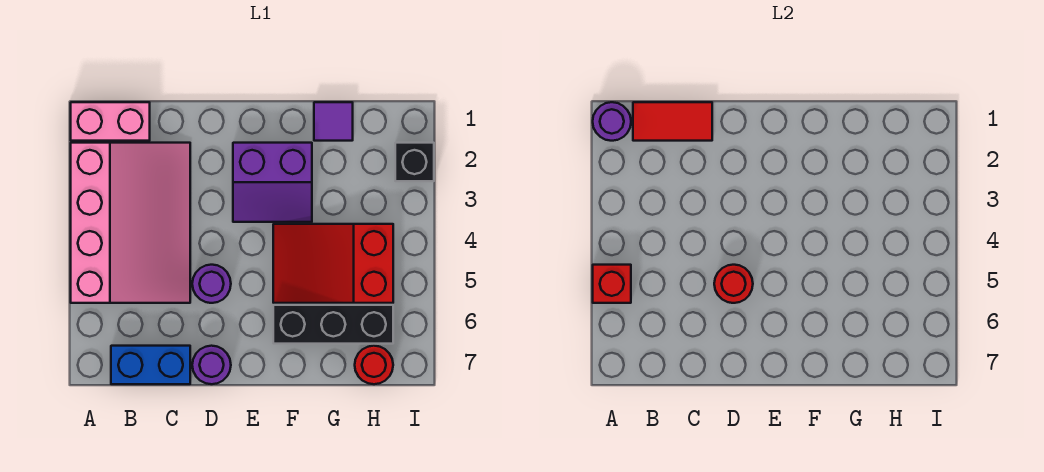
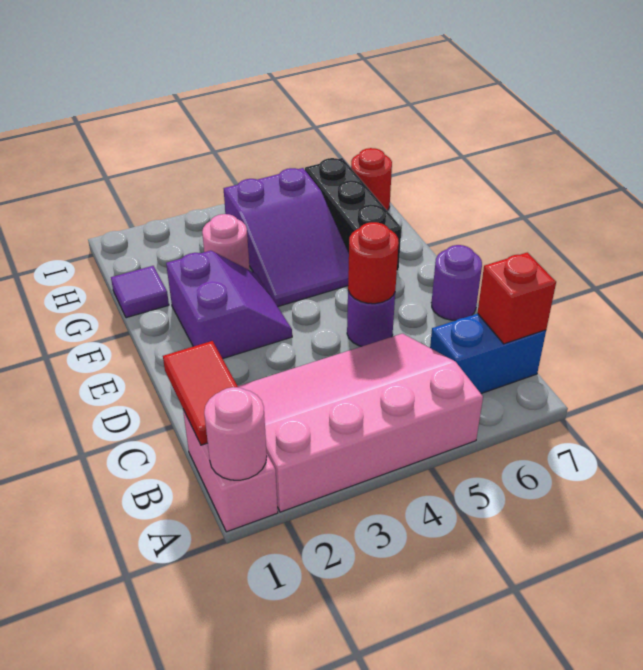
purple round brick A1 level 2 -> pink round brick A1 level 2
red brick A5 level 2 -> red brick B7 level 2
blue brick B7:C7 level 1 -> blue brick B6:B7 level 1
red slope F4:H5 level 1 top H -> purple slope F4:H5 level 1 top H
none -> pink round brick G3 level 1
black brick I2 level 1 -> none

